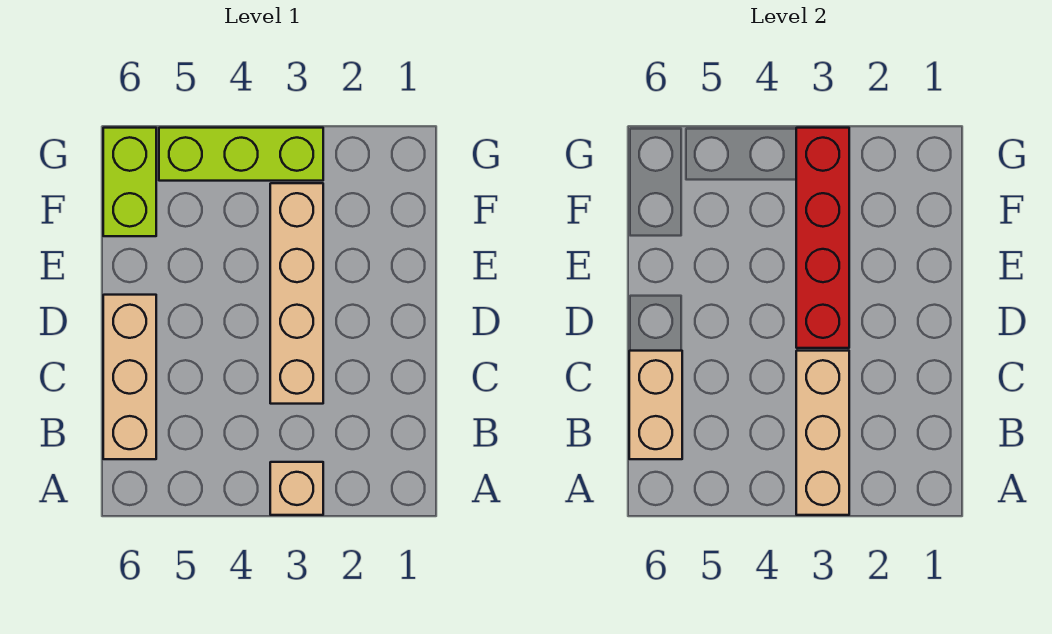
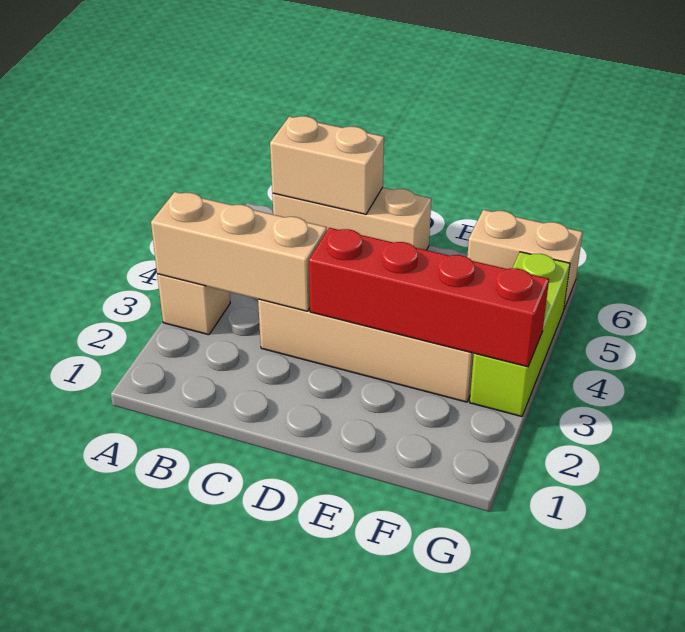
lime brick F6:G6 level 1 -> tan brick F6:G6 level 1

